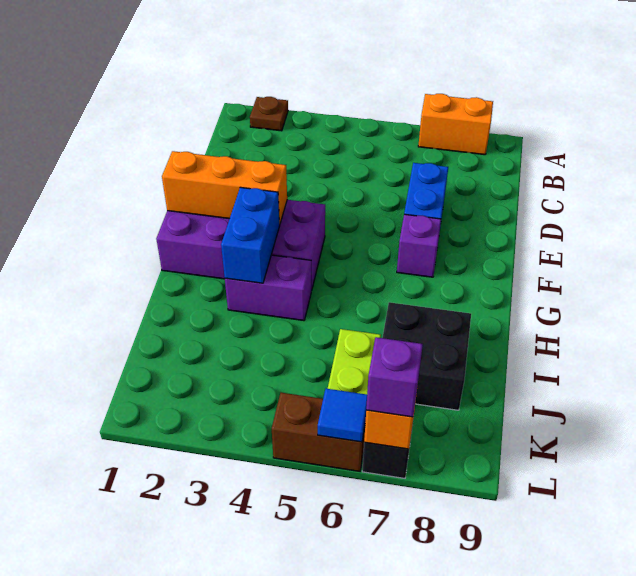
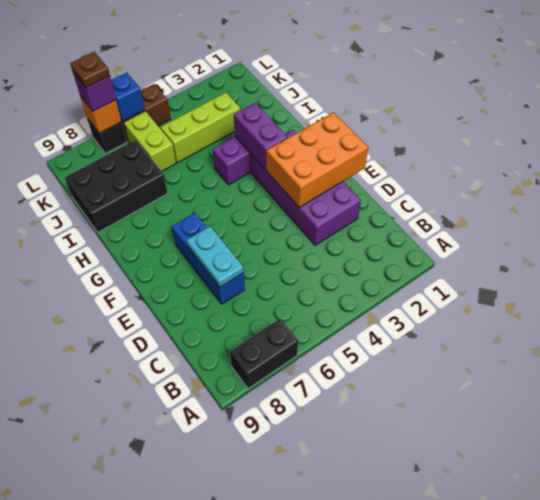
brown plate A2 level 1 -> brown plate L7 level 4
orange brick A7:A8 level 1 -> black brick A7:A8 level 1
none -> cyan plate D7:E7 level 2
purple brick F1:G4 level 1 -> purple brick D2:G3 level 1
orange brick F1:F3 level 2 -> orange brick E1:F3 level 2
purple brick F7 level 1 -> blue brick F7 level 1
blue brick G3:H3 level 2 -> purple brick G3:H3 level 2
black brick I7:J8 level 1 -> black brick I7:J9 level 1
none -> lime brick J3:J5 level 1
blue tile L6 level 2 -> blue brick L6 level 2

